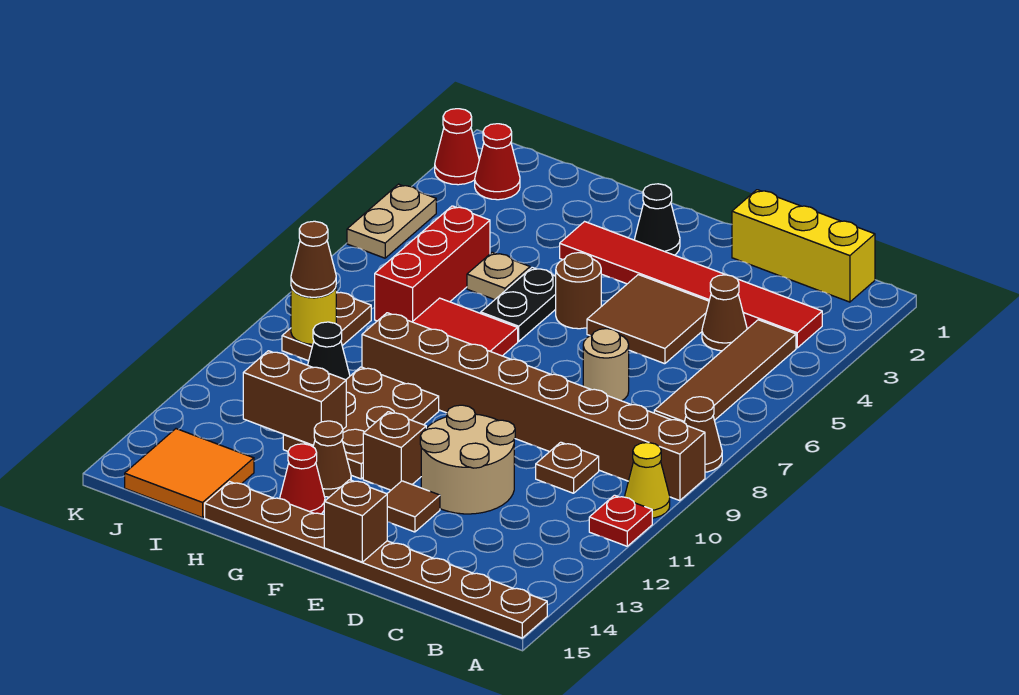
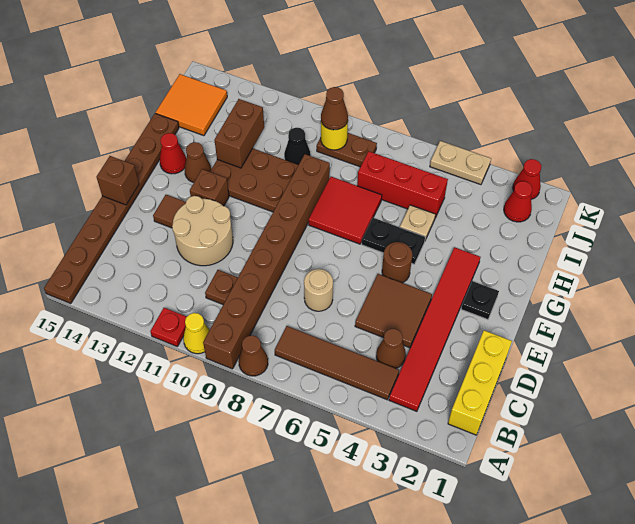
black cone F2 level 1 -> black plate F2 level 1

